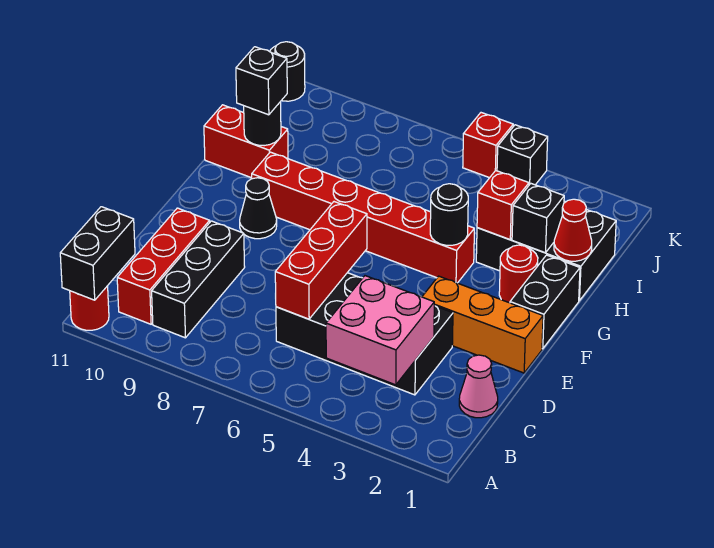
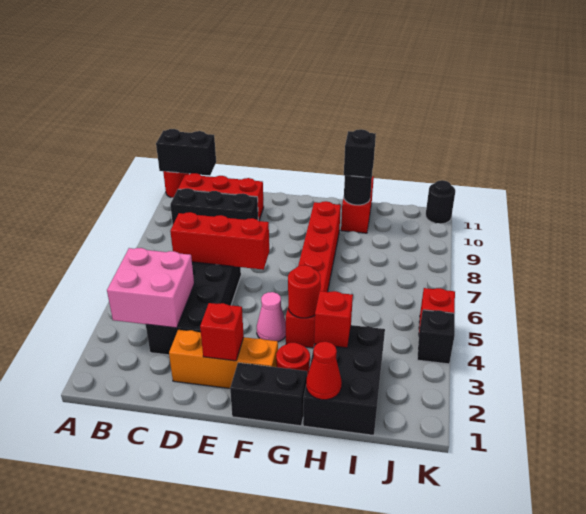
pink cone C1 level 1 -> pink cone F4 level 1
orange brick E1:E3 level 1 -> orange brick D2:F2 level 1
none -> red brick E2 level 2
black cone F9 level 1 -> none
black round brick G4 level 2 -> red round brick G4 level 2
black brick H2 level 2 -> none

